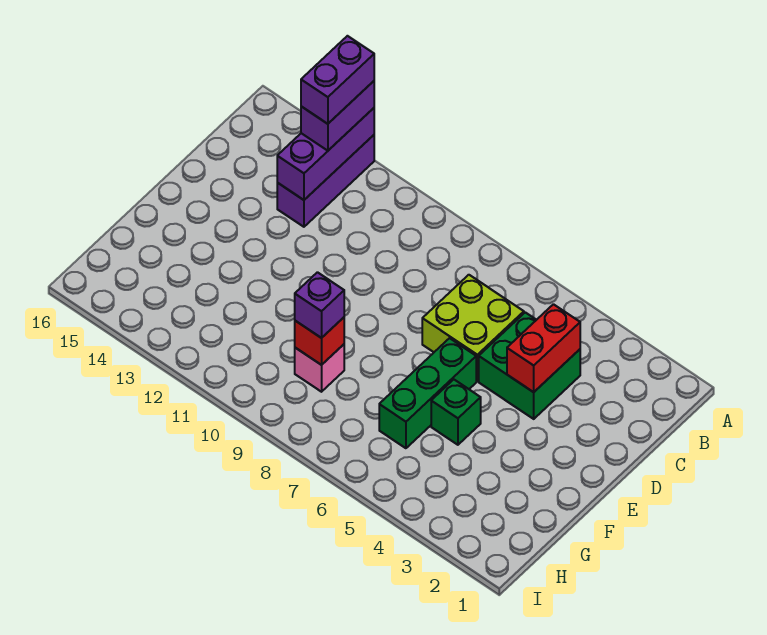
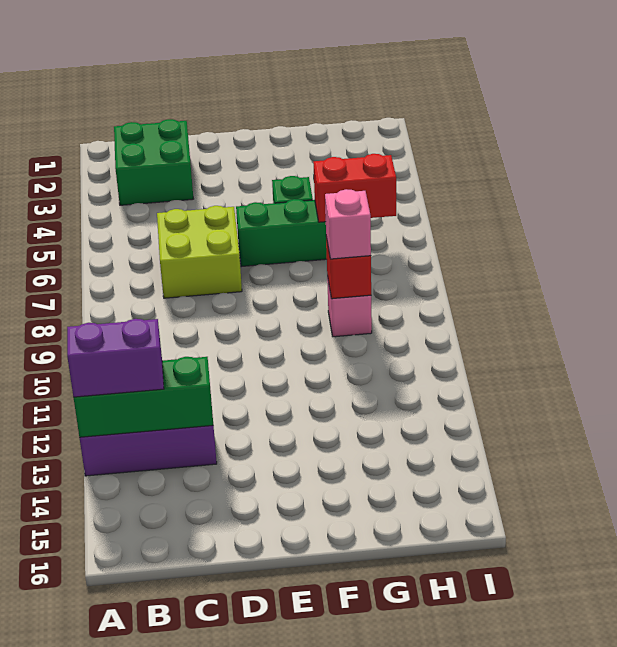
purple brick A13:C13 level 2 -> green brick A13:C13 level 2
purple brick A13:B13 level 4 -> none
green brick C4:D5 level 1 -> green brick B2:C3 level 1
red brick C4:D4 level 2 -> red brick G6:H6 level 2
purple brick G9 level 3 -> pink brick G9 level 3

